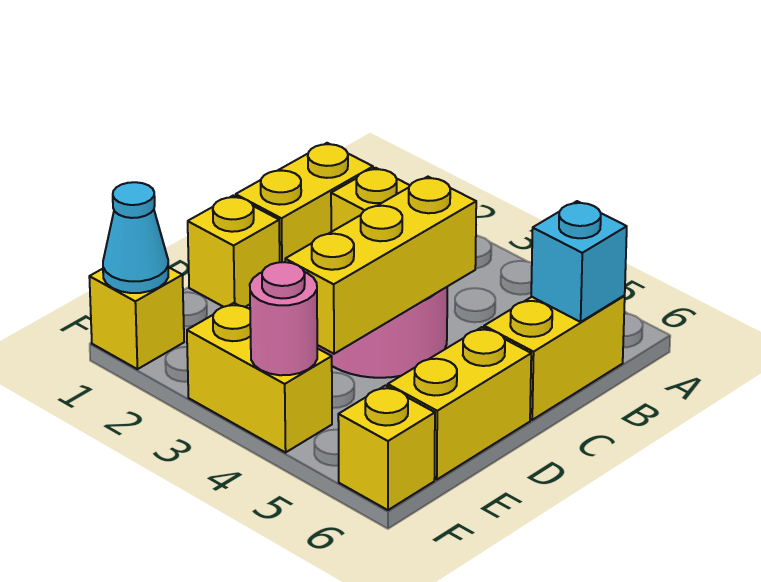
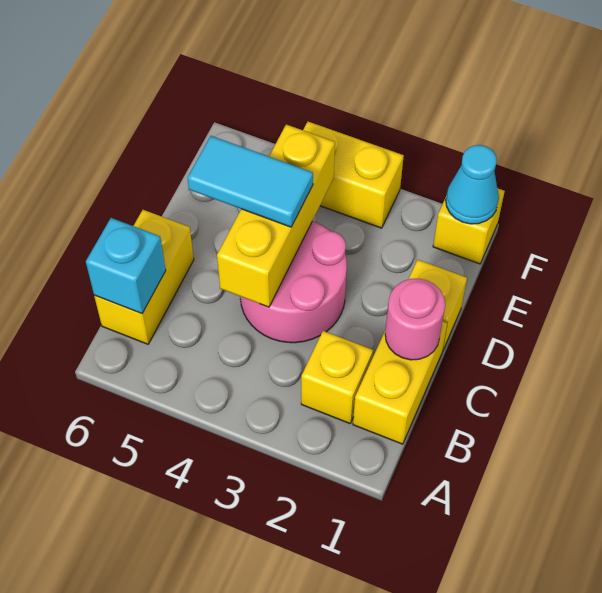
none -> cyan tile D4:D5 level 3
yellow brick D6:E6 level 1 -> none
pink round brick F4 level 2 -> pink round brick C1 level 2
yellow brick F6 level 1 -> none

